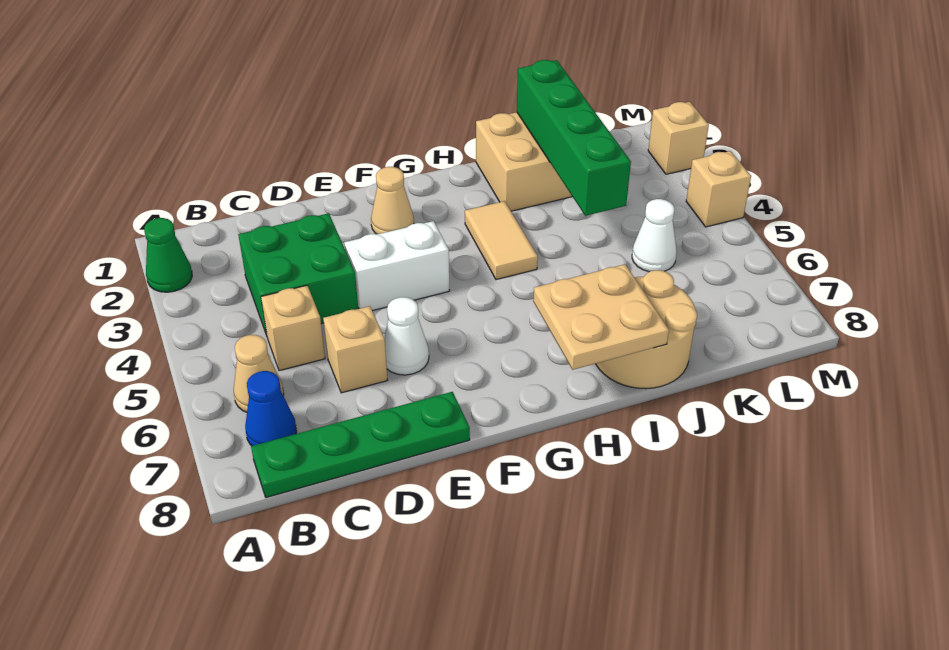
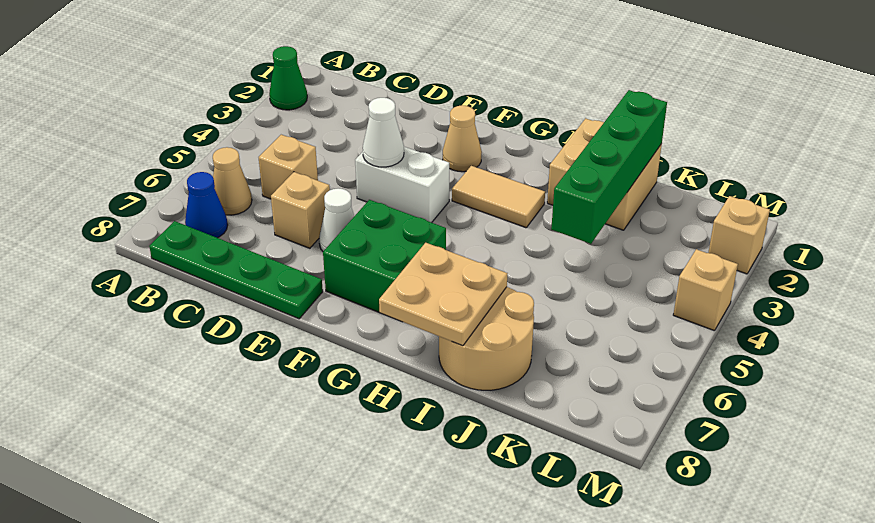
green brick C3:D4 level 1 -> green brick F6:G7 level 1
tan tile H3:H4 level 1 -> tan tile G3:H3 level 1
white cone K5 level 1 -> white cone E4 level 2

